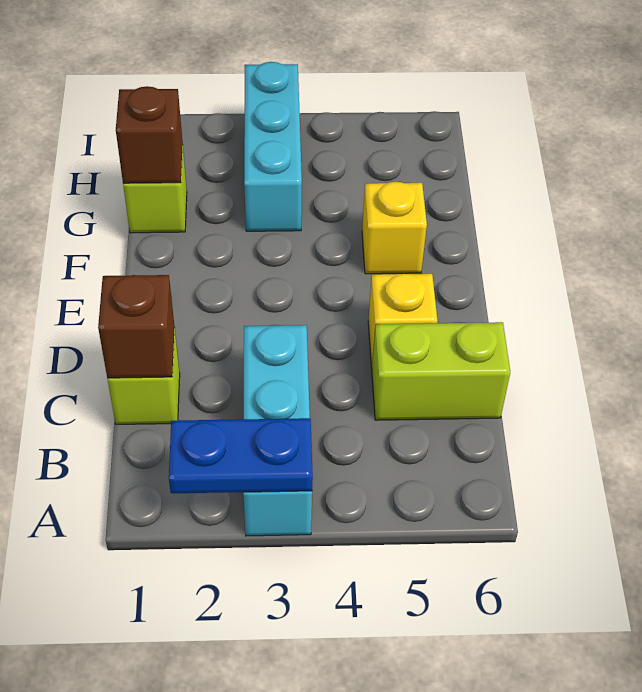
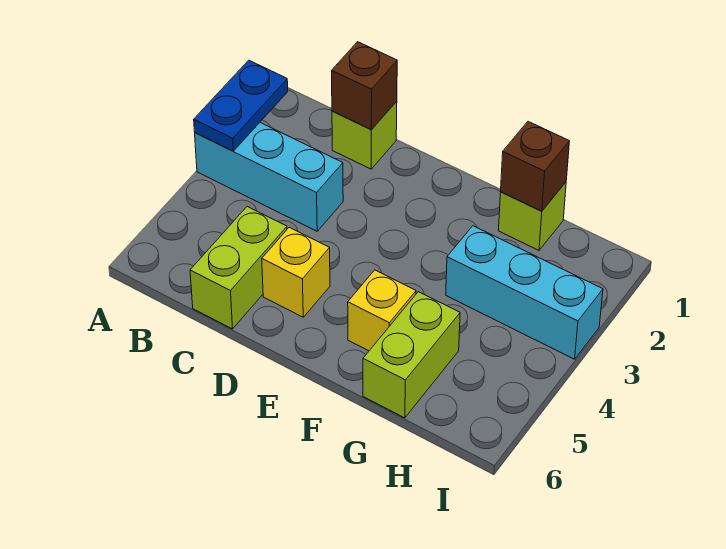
none -> lime brick G5:G6 level 1

